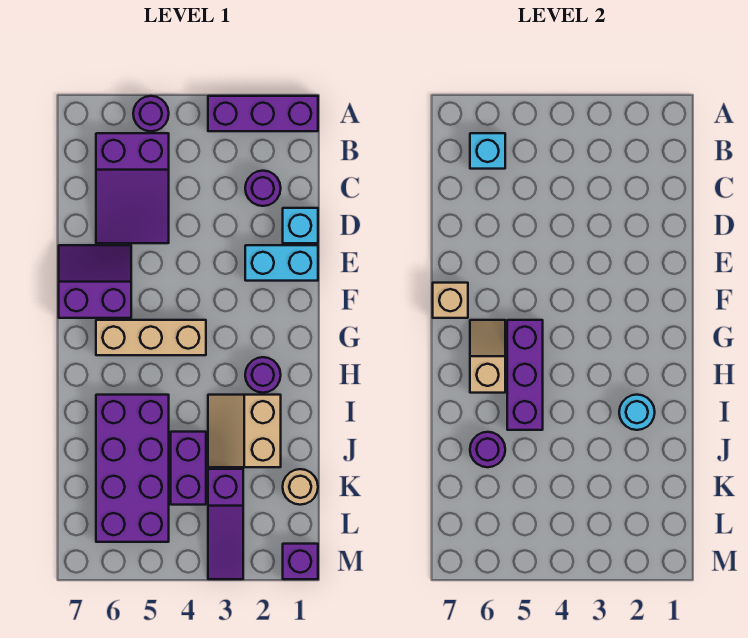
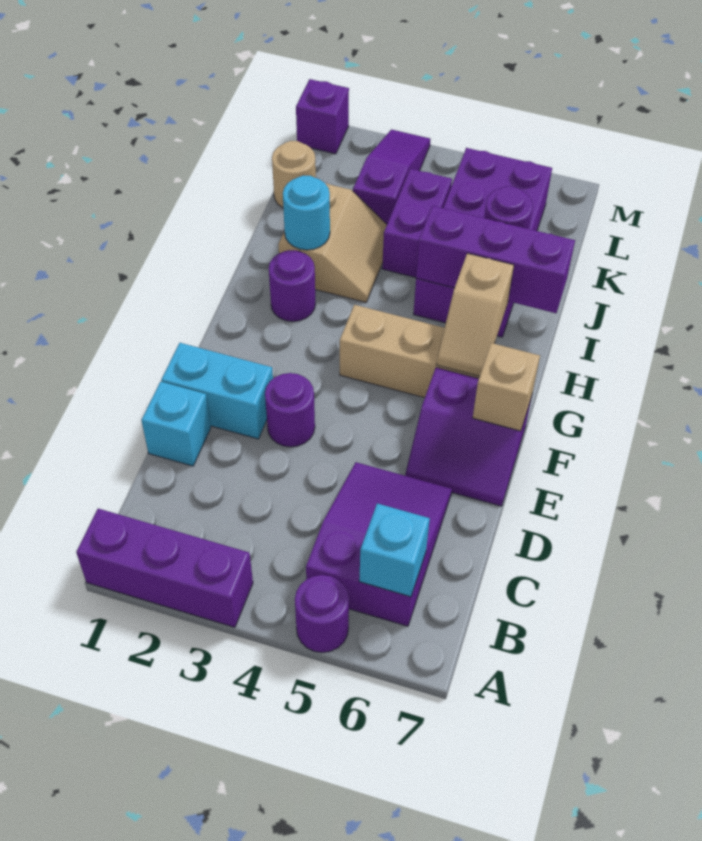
purple round brick C2 level 1 -> purple round brick E3 level 1
purple brick G5:I5 level 2 -> purple brick I5:I7 level 2

